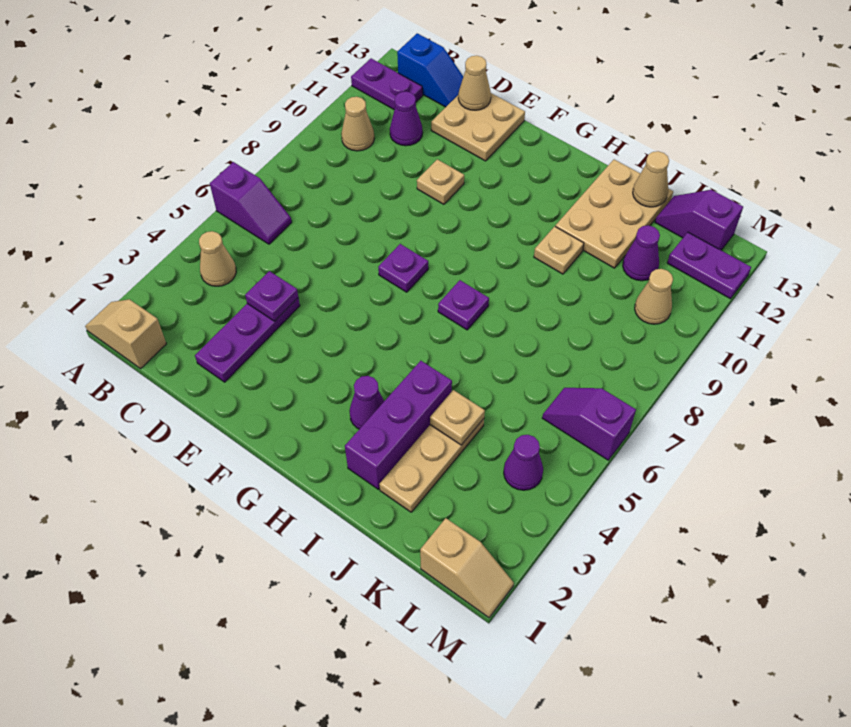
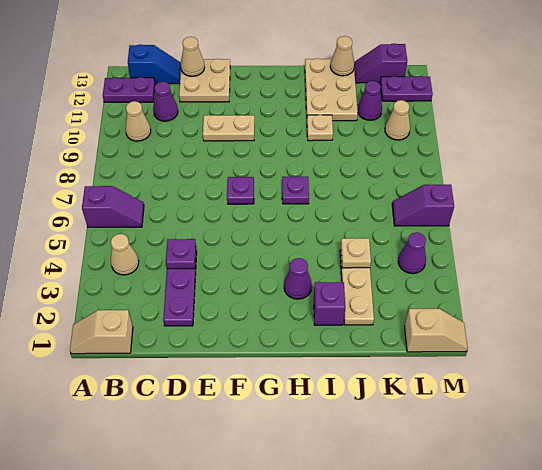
tan plate E10 level 1 -> tan plate E10:F10 level 1
purple brick I2:I4 level 1 -> purple brick I2 level 1

